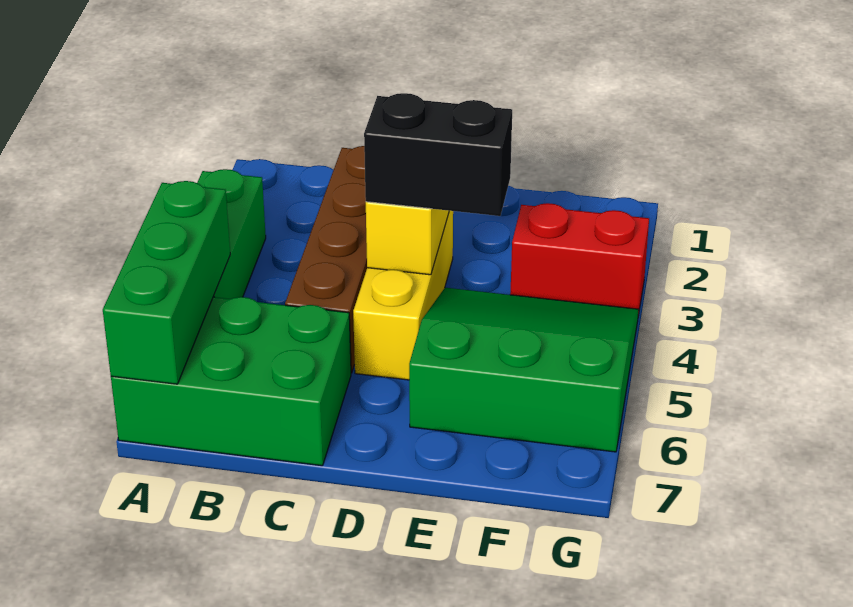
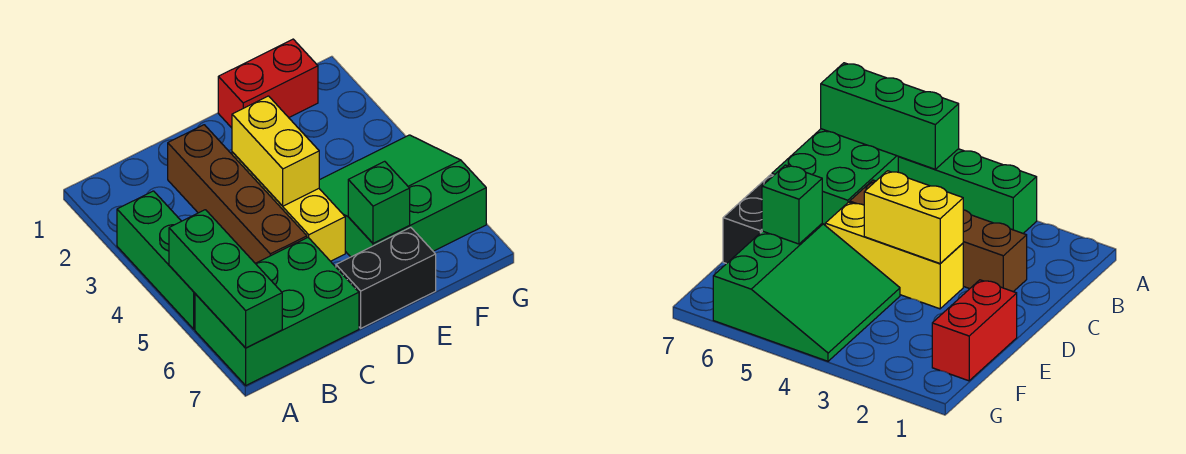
black brick D4:E4 level 3 -> black brick D7:E7 level 1
none -> green brick E6 level 2
red brick F3:G3 level 1 -> red brick E1:F1 level 1

